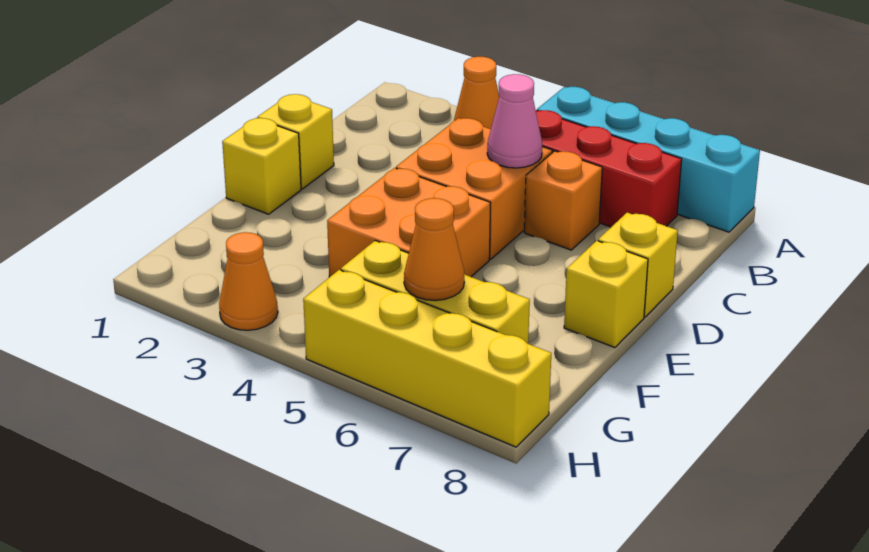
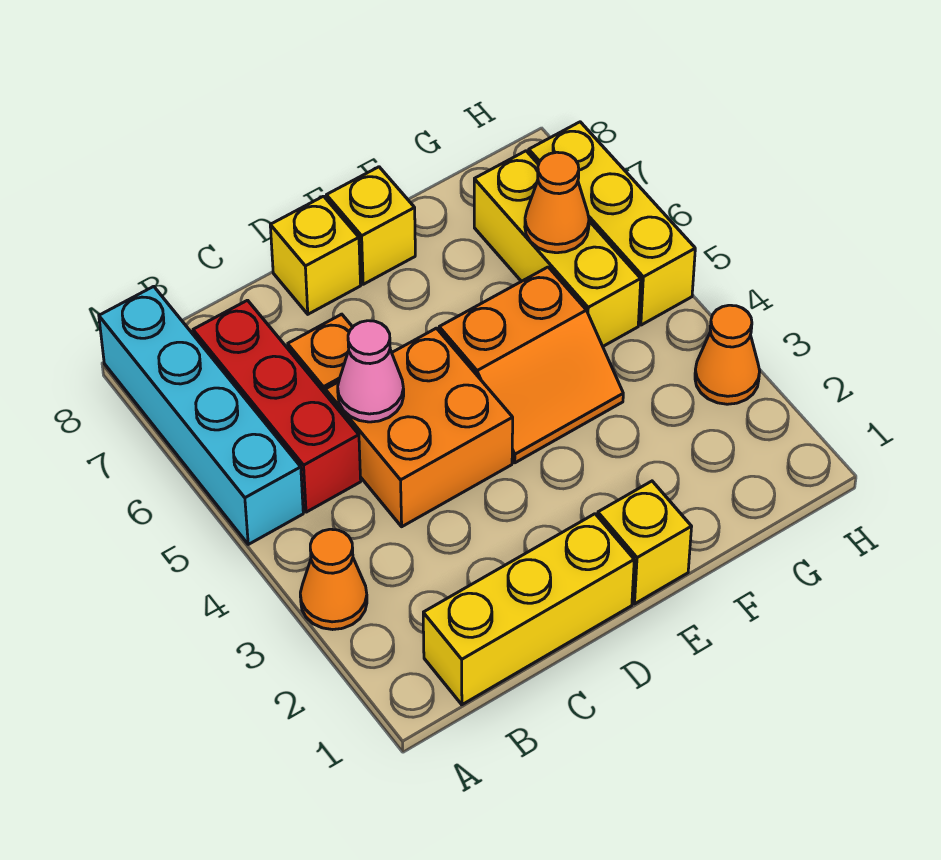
yellow brick D1 level 1 -> yellow brick B1:D1 level 1
orange brick E4:F5 level 1 -> orange slope E4:F5 level 1 top 5
yellow brick H5:H8 level 1 -> yellow brick H5:H7 level 1

